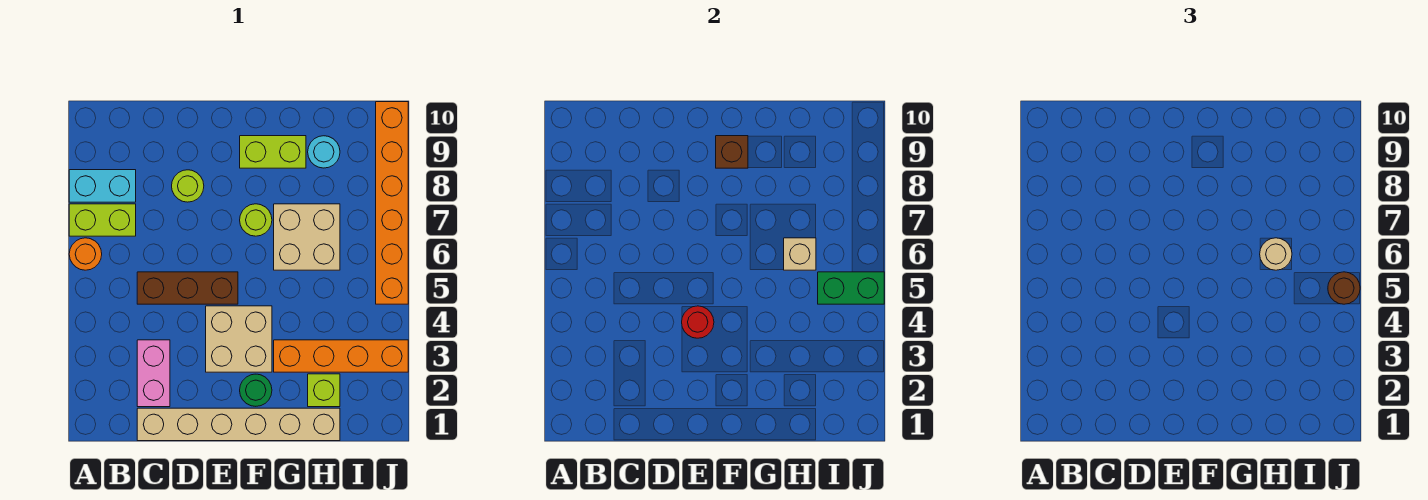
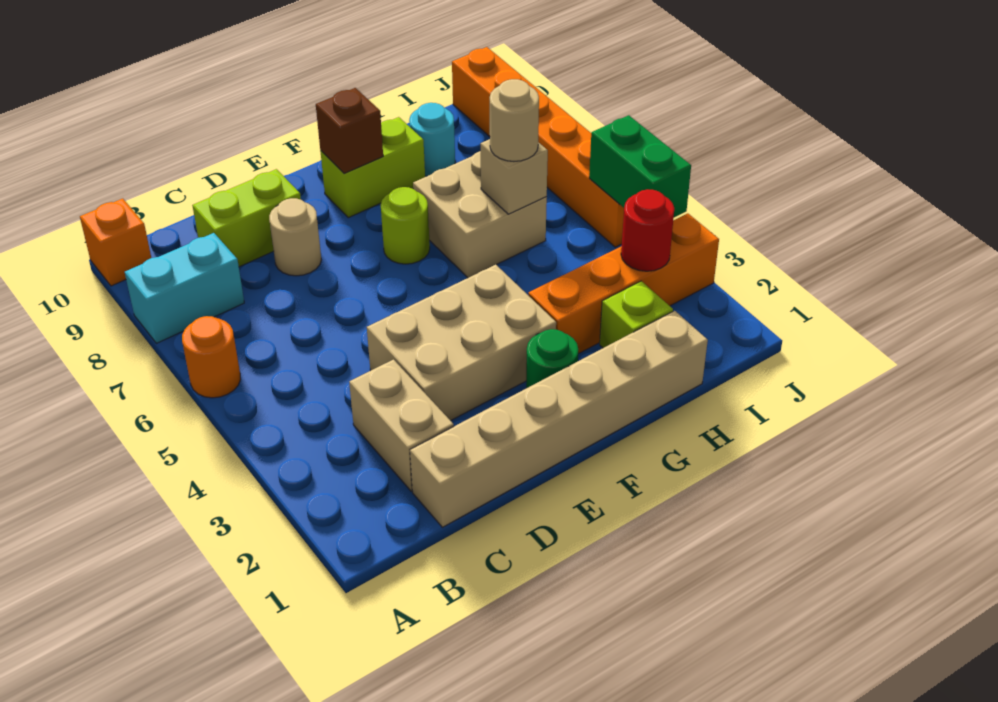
lime brick A7:B7 level 1 -> lime brick C9:D9 level 1
none -> orange brick A10 level 1
pink brick C2:C3 level 1 -> tan brick C2:C3 level 1
brown brick C5:E5 level 1 -> none
lime round brick D8 level 1 -> tan round brick D8 level 1
tan brick E3:F4 level 1 -> tan brick D3:F4 level 1
red round brick E4 level 2 -> red round brick I3 level 2
green brick I5:J5 level 2 -> green brick J4:J5 level 2
brown round brick J5 level 3 -> none

